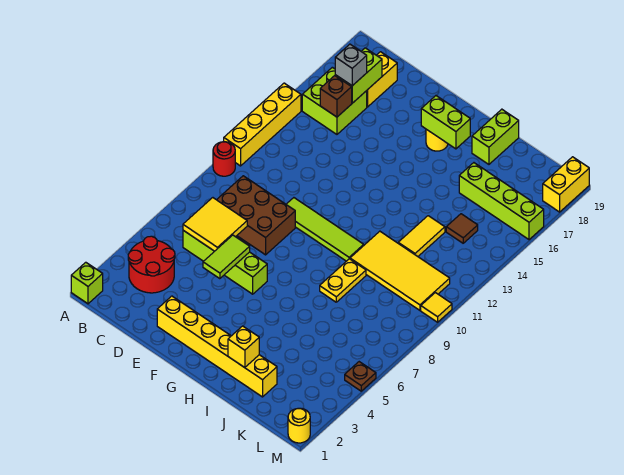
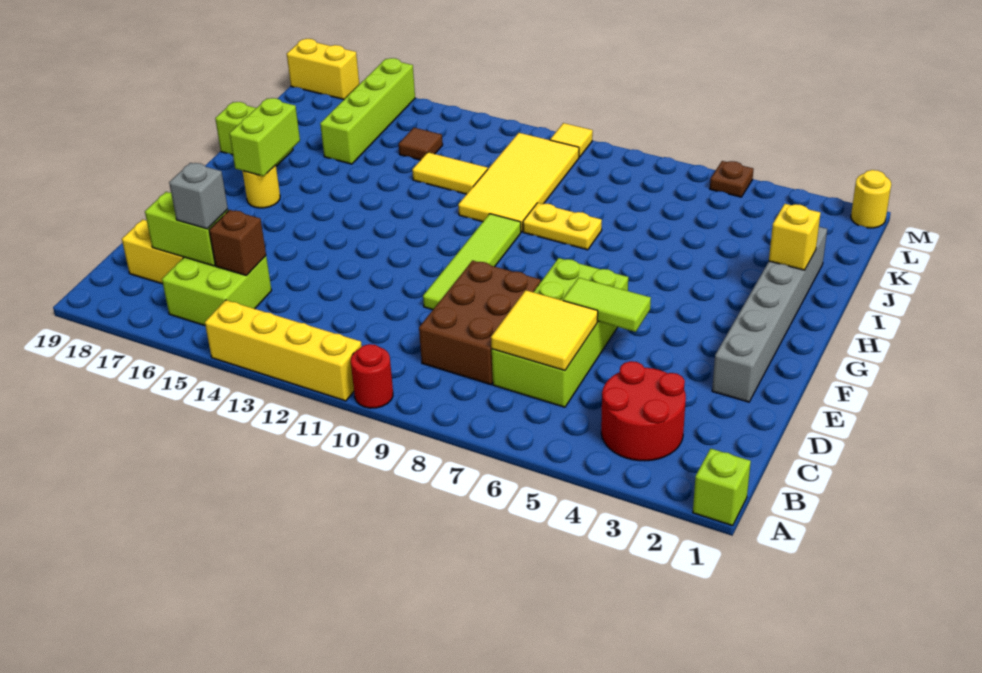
lime brick C6:F6 level 1 -> lime brick C6:F7 level 1
yellow brick E2:J2 level 1 -> grey brick E2:J2 level 1

